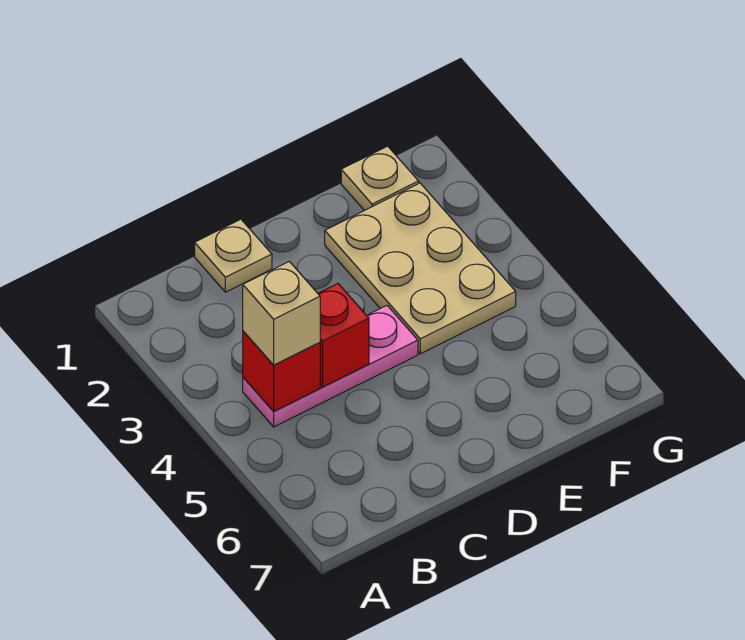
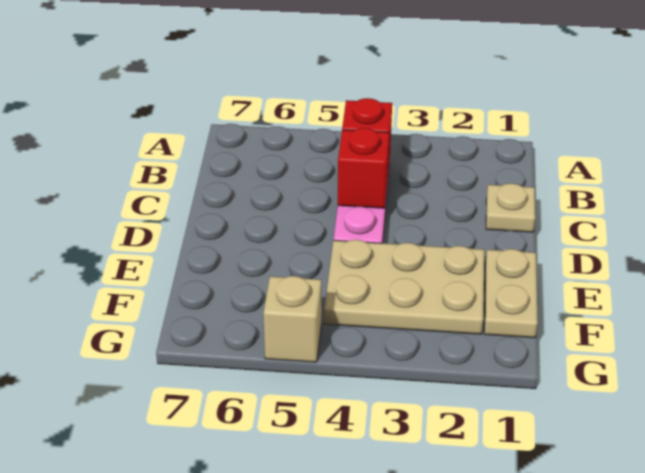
tan brick B4 level 3 -> tan brick G5 level 1
tan plate F1 level 1 -> tan plate E1:F1 level 1

